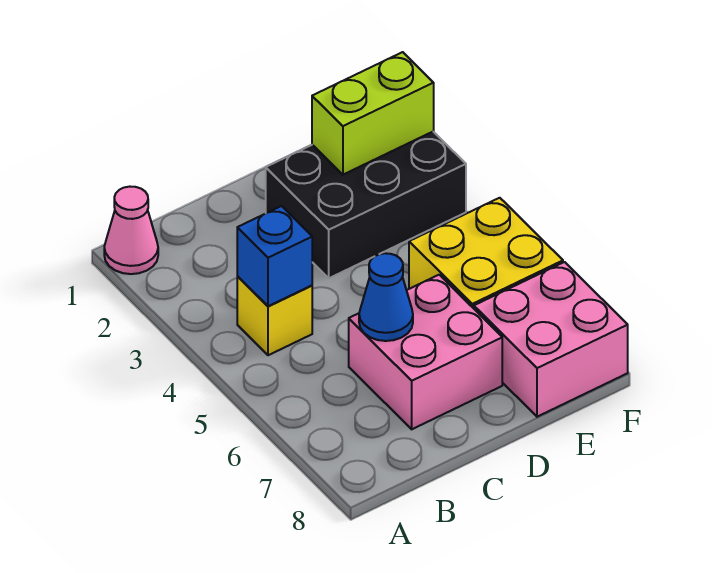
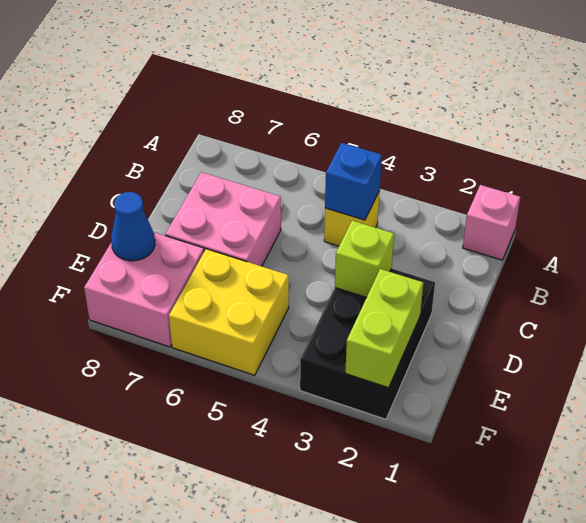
pink cone A1 level 1 -> pink brick A1 level 1
blue cone C6 level 2 -> blue cone E8 level 2
none -> lime brick D3 level 2

